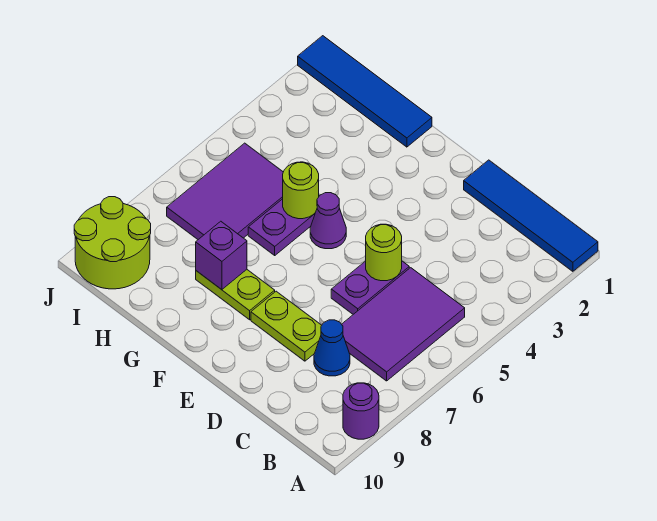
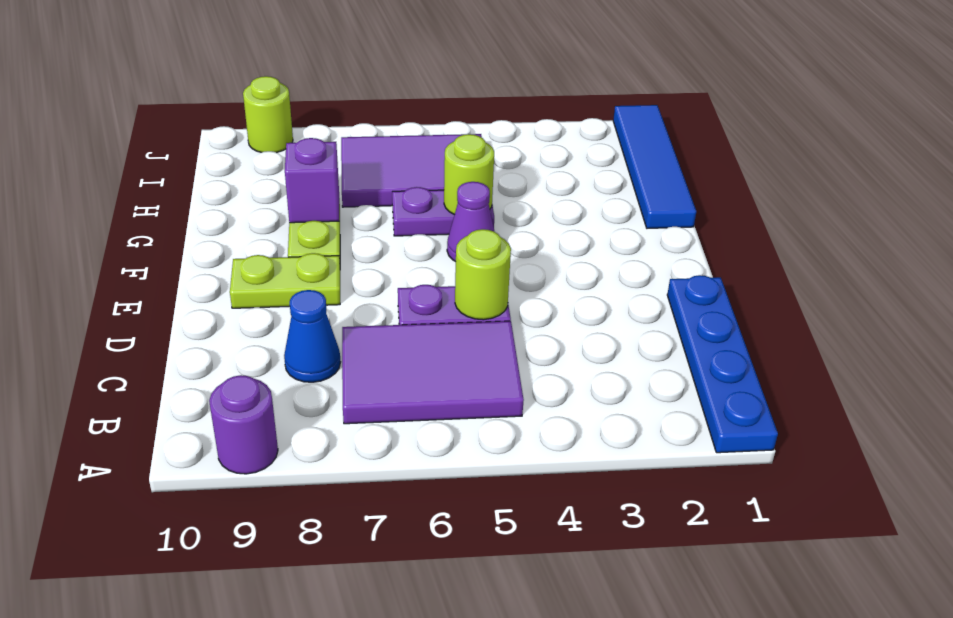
blue tile A1:D1 level 1 -> blue plate A1:D1 level 1
lime plate D8:E8 level 1 -> lime plate E8:E9 level 1
lime round brick I9:J10 level 1 -> lime round brick J9 level 1

